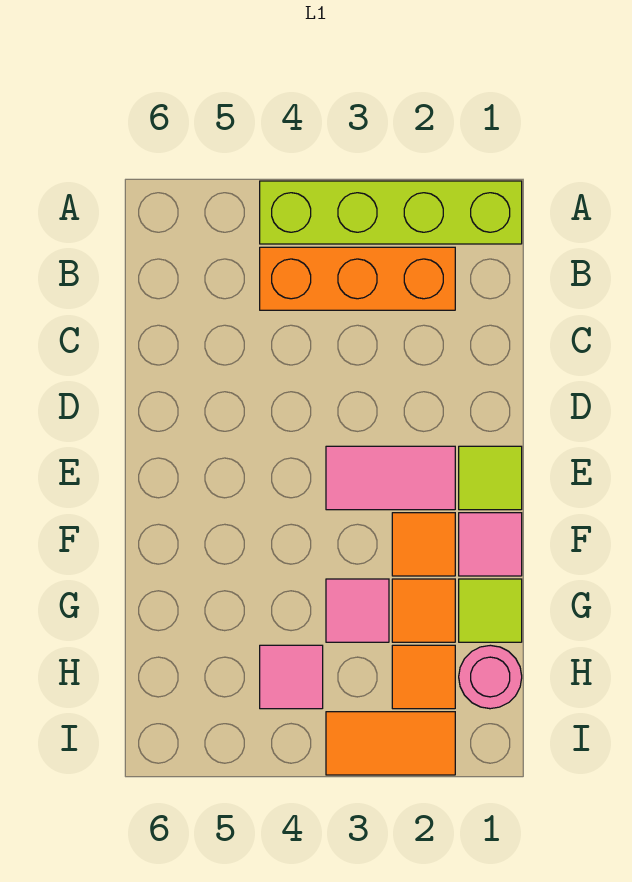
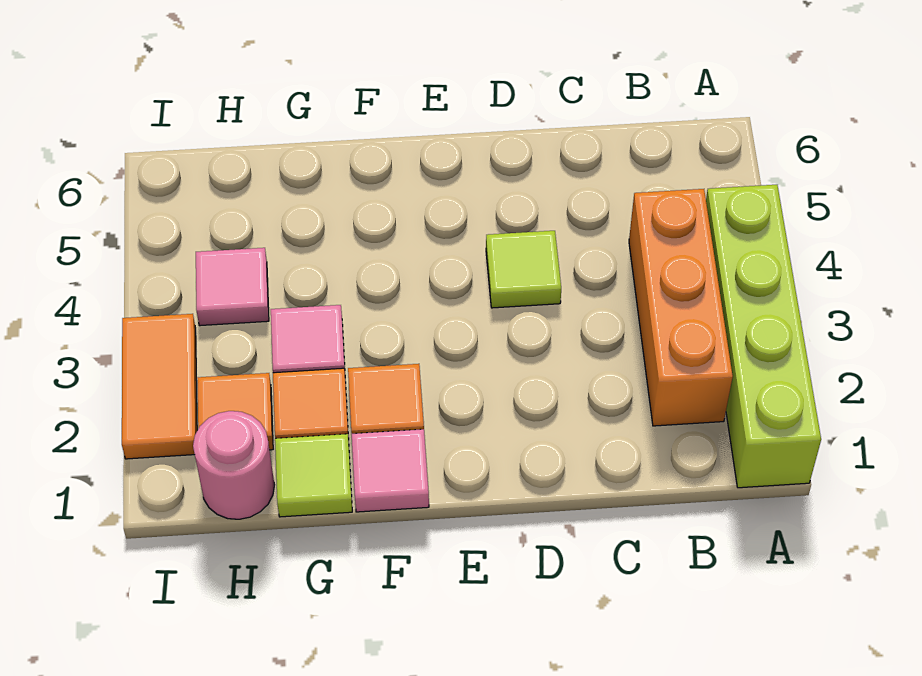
lime tile E1 level 1 -> lime tile D4 level 1
pink tile E2:E3 level 1 -> none

